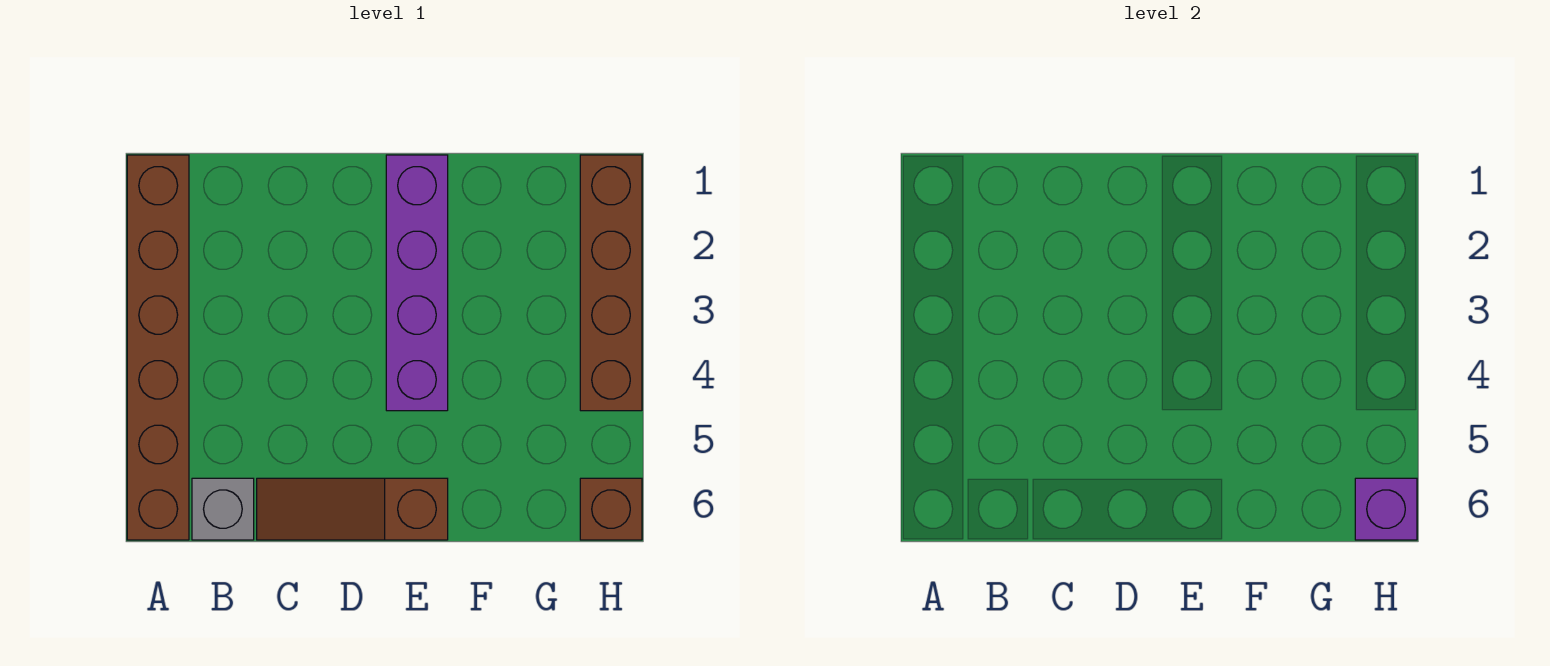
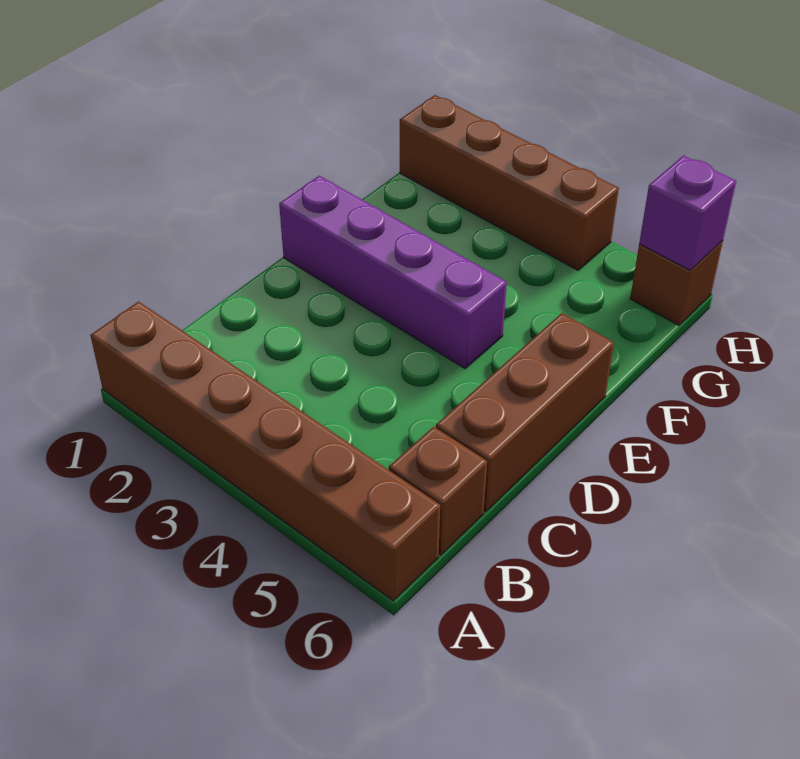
grey brick B6 level 1 -> brown brick B6 level 1
brown slope C6:E6 level 1 top E -> brown brick C6:E6 level 1

